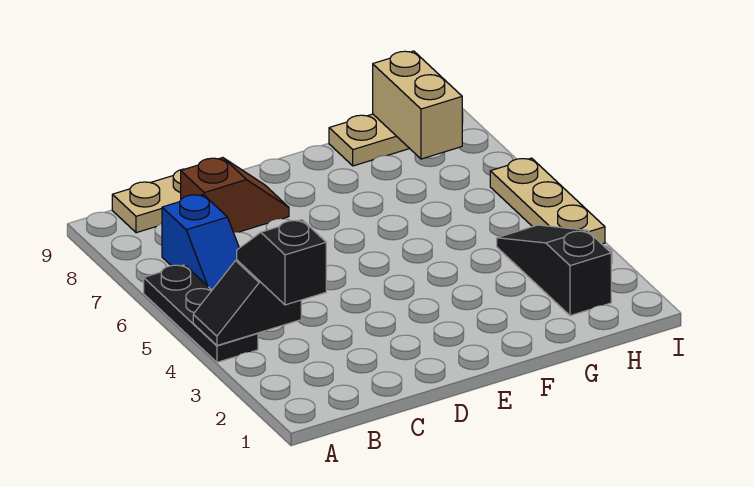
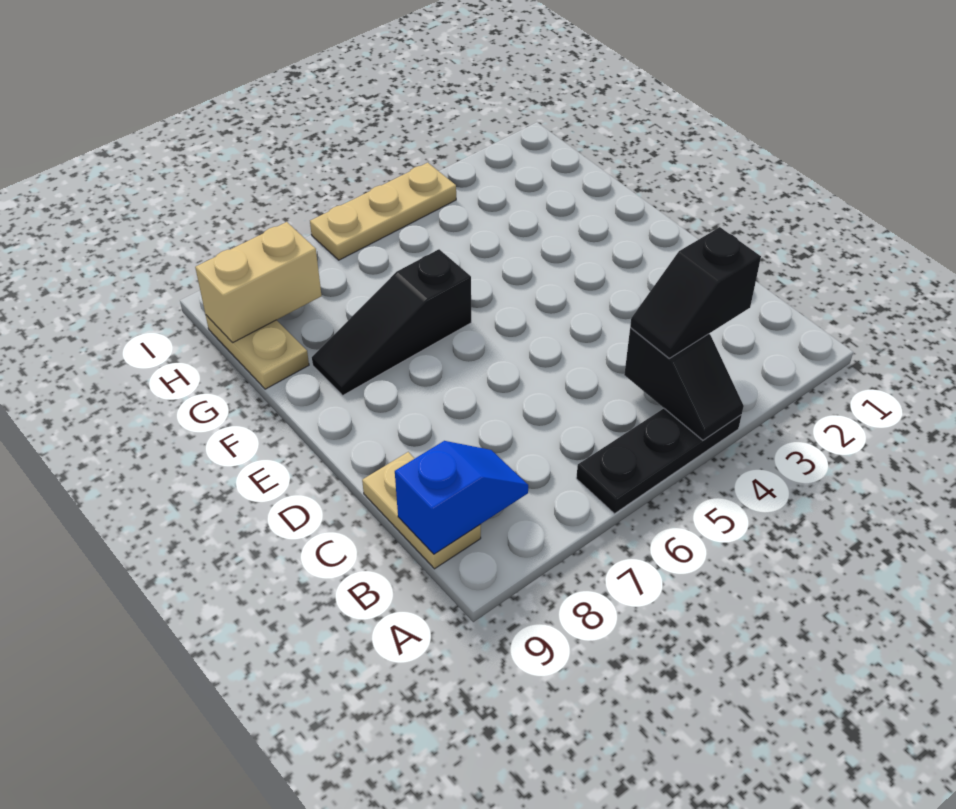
blue slope B6:B7 level 1 top 7 -> blue slope B8:B9 level 2 top 9
brown slope C8:D8 level 1 top C -> none
black slope H2:H4 level 1 top 2 -> black slope F6:F8 level 1 top 6

